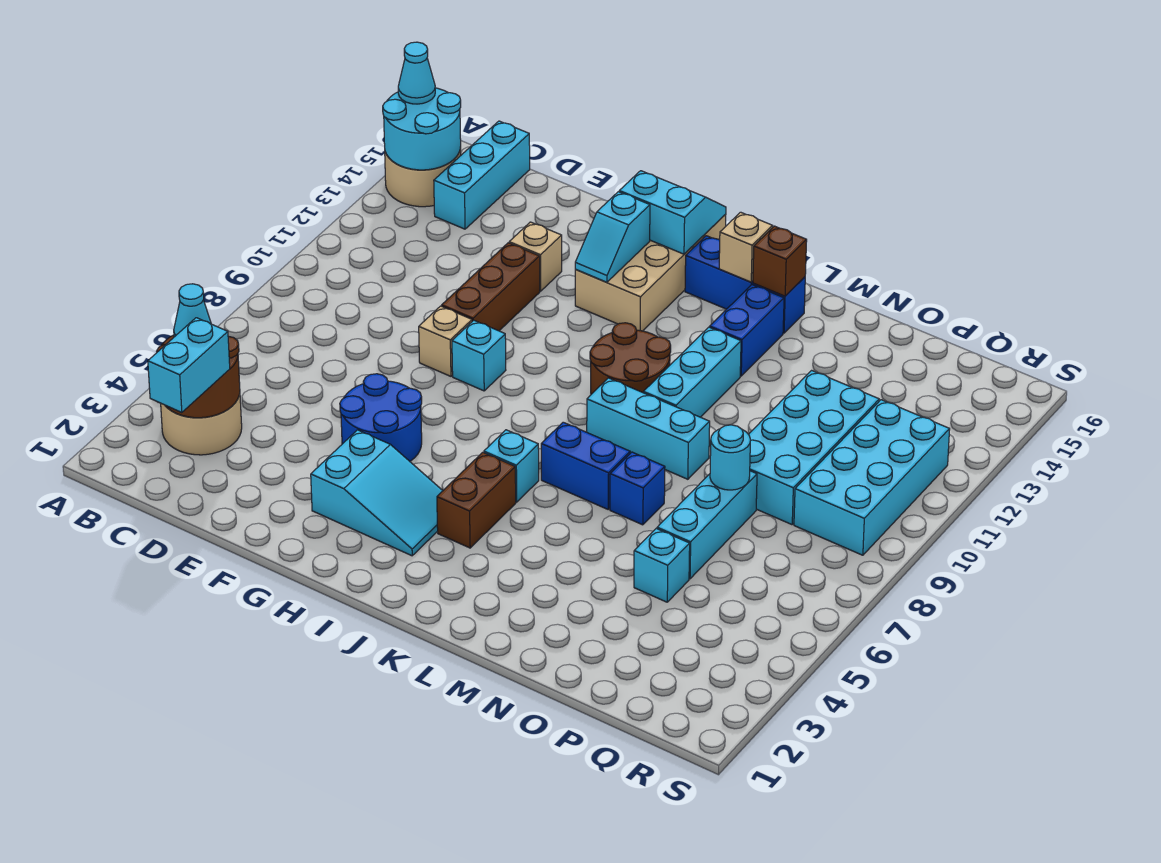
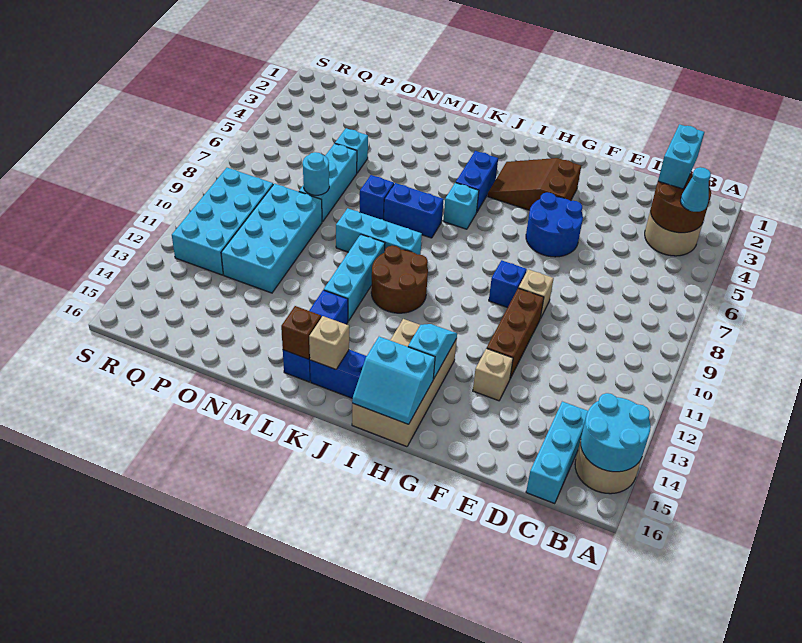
cyan cone A15 level 3 -> none
cyan slope G3:I4 level 1 top G -> brown slope G3:I4 level 1 top G
cyan brick G9 level 1 -> blue brick G9 level 1
brown brick J4:J5 level 1 -> blue brick J4:J5 level 1

